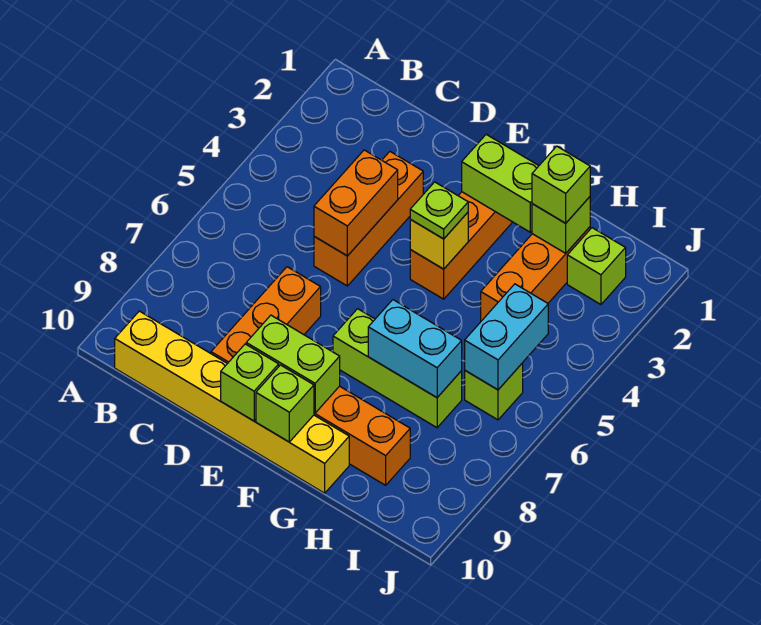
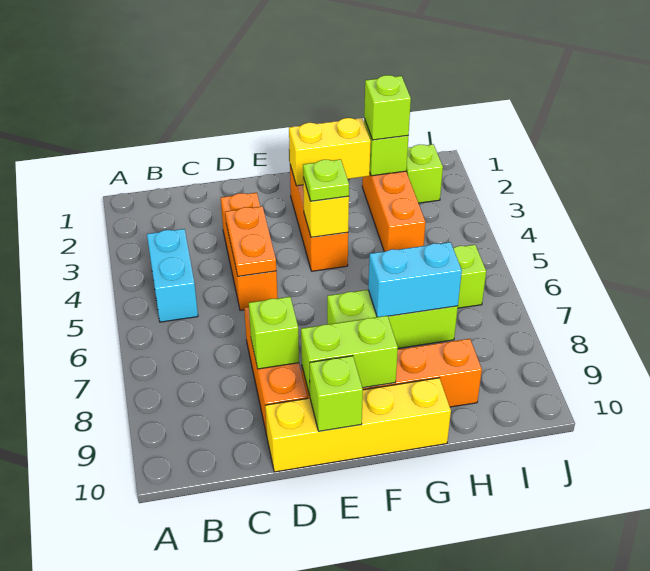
yellow brick B10:G10 level 1 -> yellow brick D10:G10 level 1
orange brick D4:D5 level 2 -> orange plate D4:D5 level 2
lime brick F2:G2 level 2 -> yellow brick F2:G2 level 2
lime brick F10 level 2 -> lime brick D8 level 2
cyan brick I5:I6 level 2 -> cyan brick B4:B5 level 1

